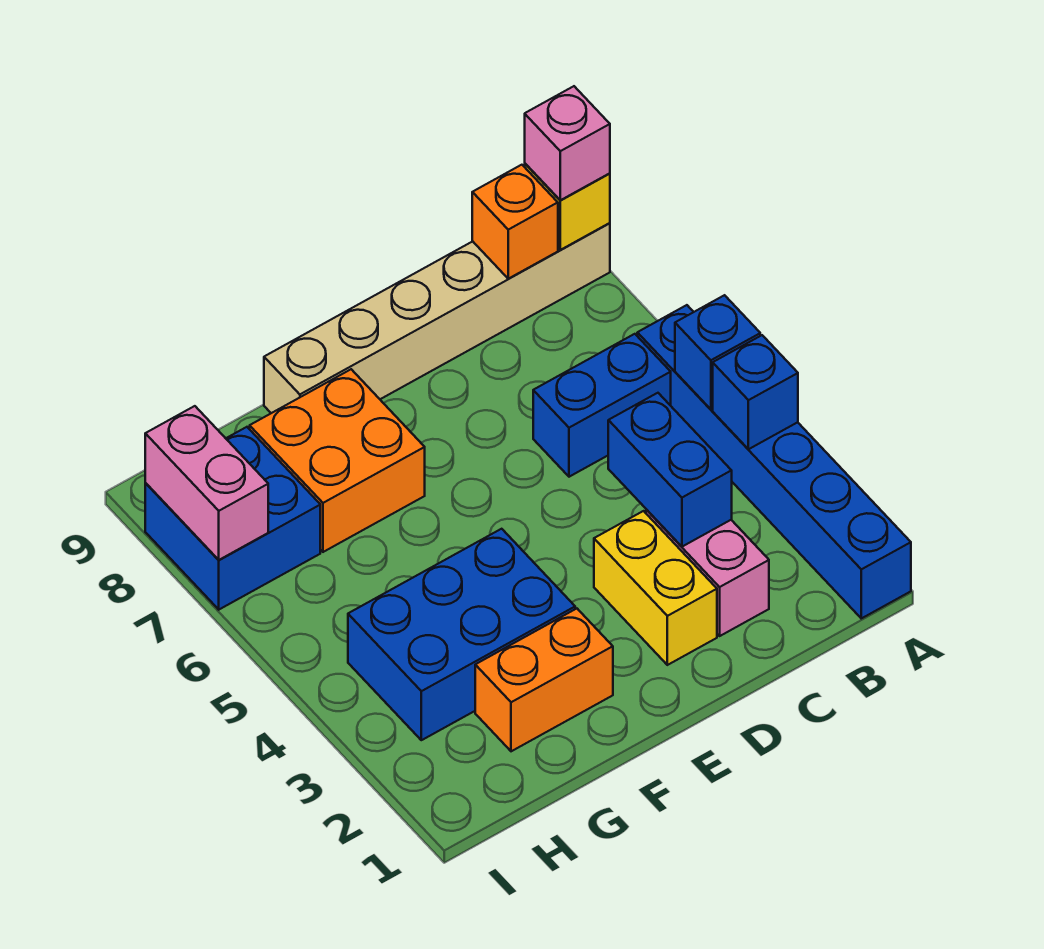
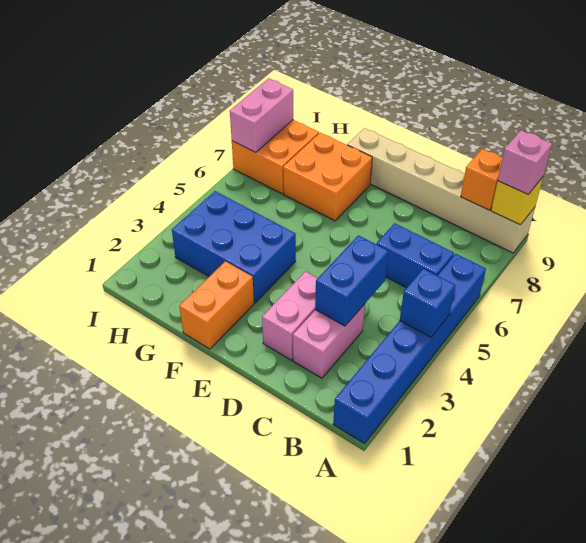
blue brick A5 level 2 -> none
yellow brick D2:D3 level 1 -> pink brick D2:D3 level 1
orange brick F2:G2 level 1 -> orange brick F1:F2 level 1
blue brick H7:I8 level 1 -> orange brick H7:I8 level 1

